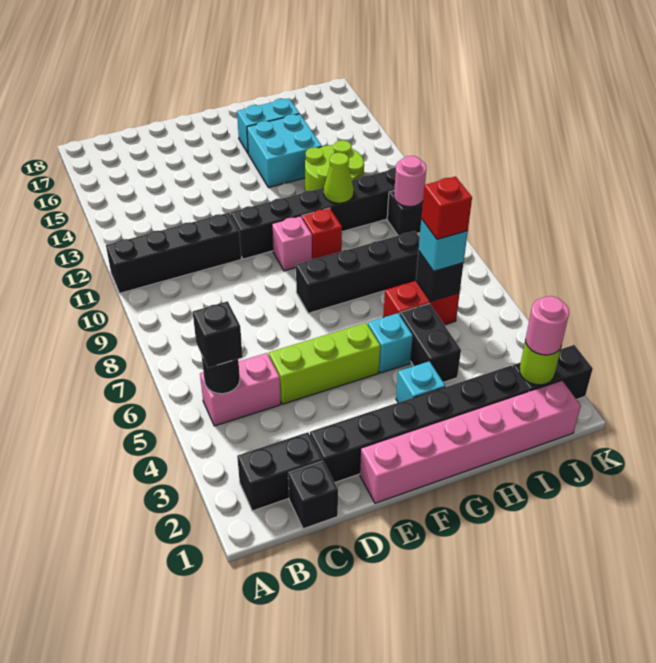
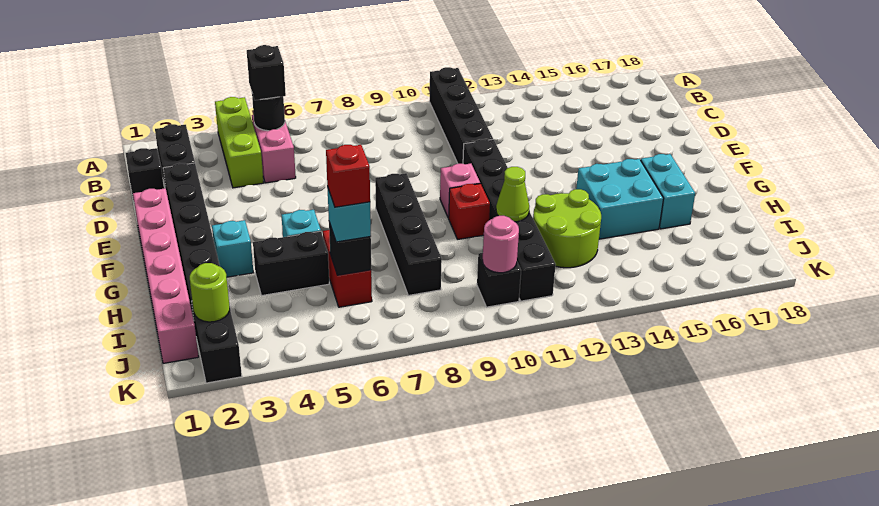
lime brick D5:F5 level 1 -> lime brick A4:C4 level 1
pink round brick J2 level 3 -> none

